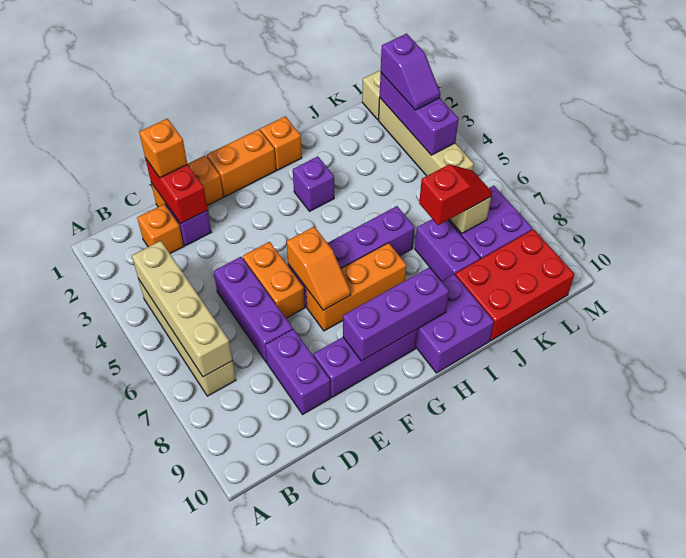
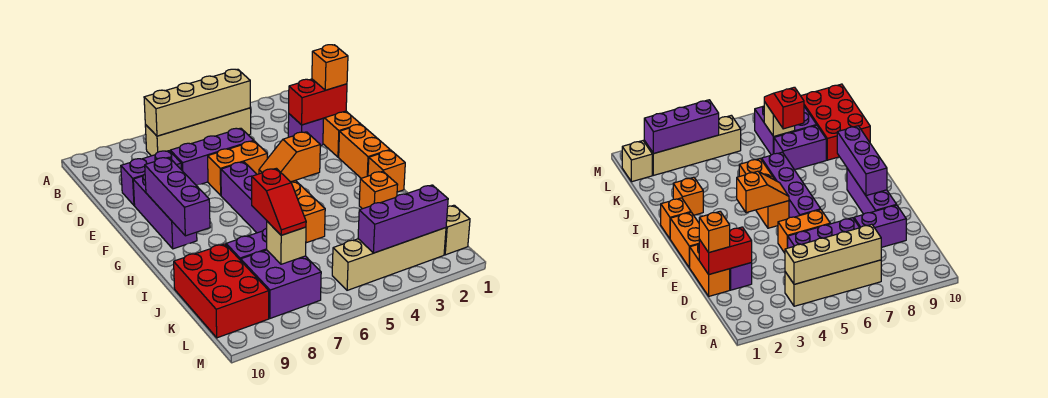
orange brick C2 level 1 -> orange brick I2 level 1
orange slope F6:F7 level 2 top 6 -> orange slope G4:G5 level 2 top 4
orange brick F7:H7 level 1 -> orange brick G5:I5 level 1
purple brick H3 level 1 -> none
purple brick H9:I10 level 1 -> none
purple slope L2:L3 level 3 top 2 -> none

